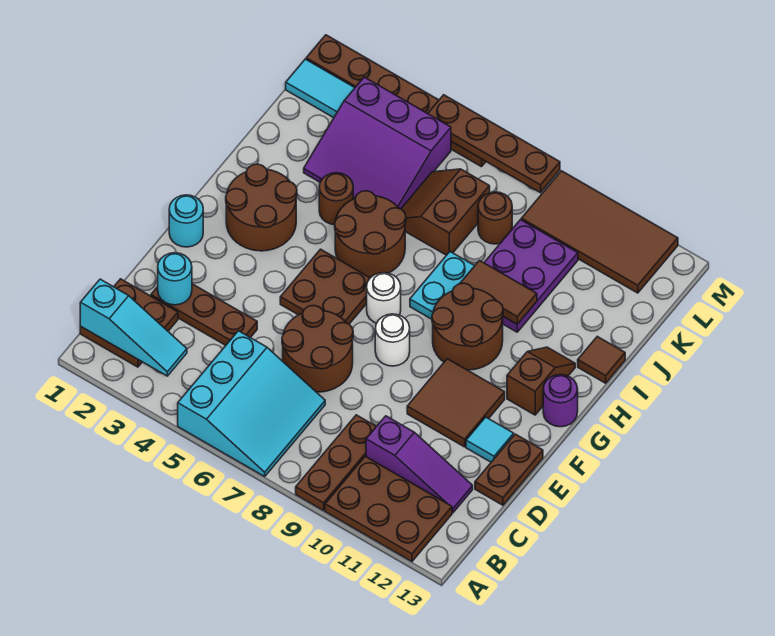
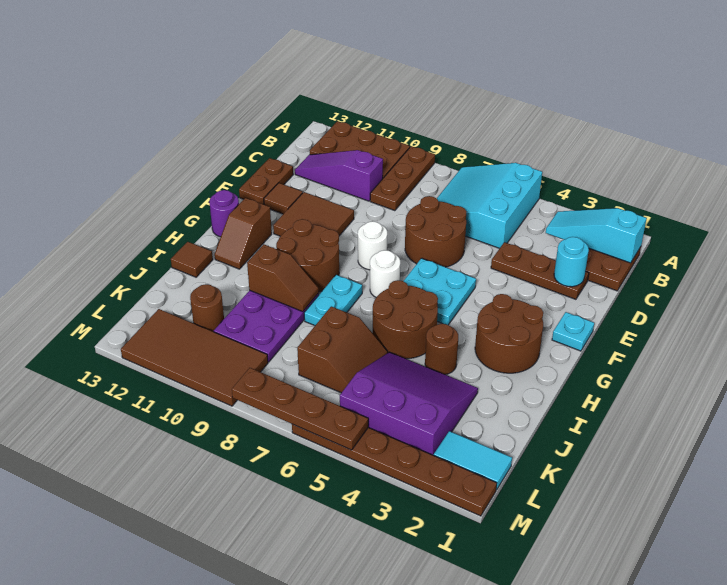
cyan tile E12 level 1 -> brown tile E12 level 1
cyan round brick F1 level 1 -> cyan plate F1 level 1
brown plate F5:G6 level 1 -> cyan plate F5:G6 level 1
brown tile I9:I10 level 2 -> brown slope I9:I10 level 2 top 10
brown round brick K8 level 1 -> brown round brick K11 level 1

